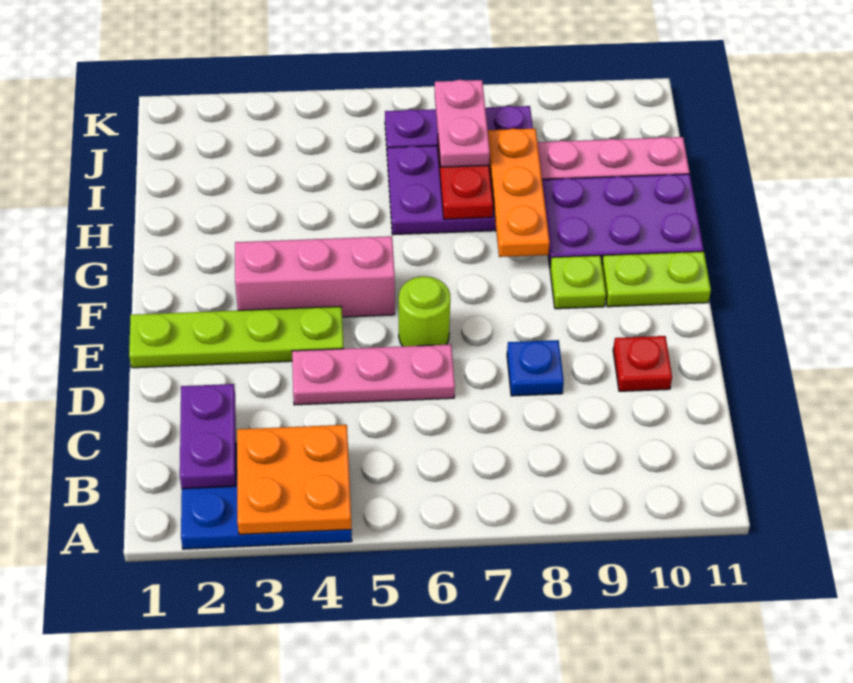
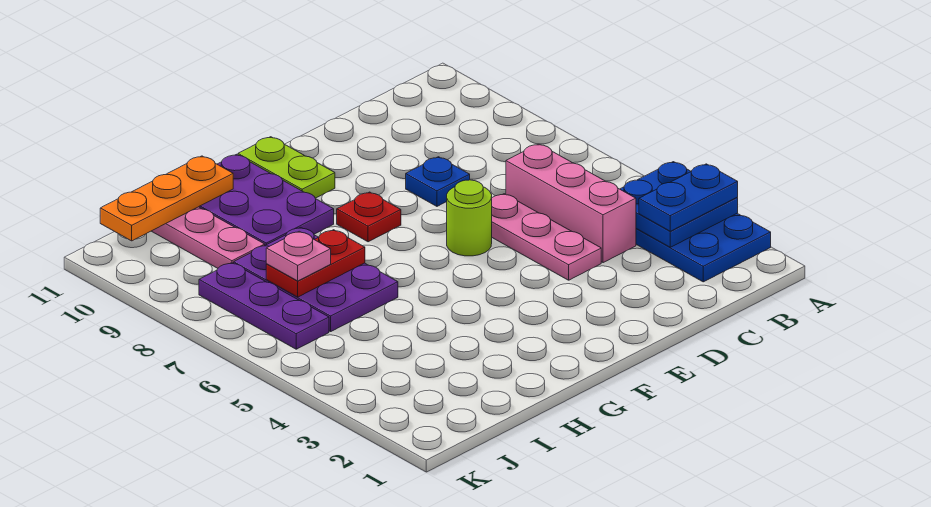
orange plate A3:B4 level 2 -> blue plate A3:B4 level 2
none -> blue plate A3:B3 level 3
purple plate B2:C2 level 2 -> none
red plate D10 level 1 -> red plate F8 level 1
lime plate E1:E4 level 1 -> none
pink brick F3:F5 level 1 -> pink brick C4:C6 level 1
lime plate F9 level 1 -> none
orange plate G8:I8 level 2 -> orange plate H11:J11 level 2
pink plate I7:J7 level 3 -> pink plate I7 level 3

